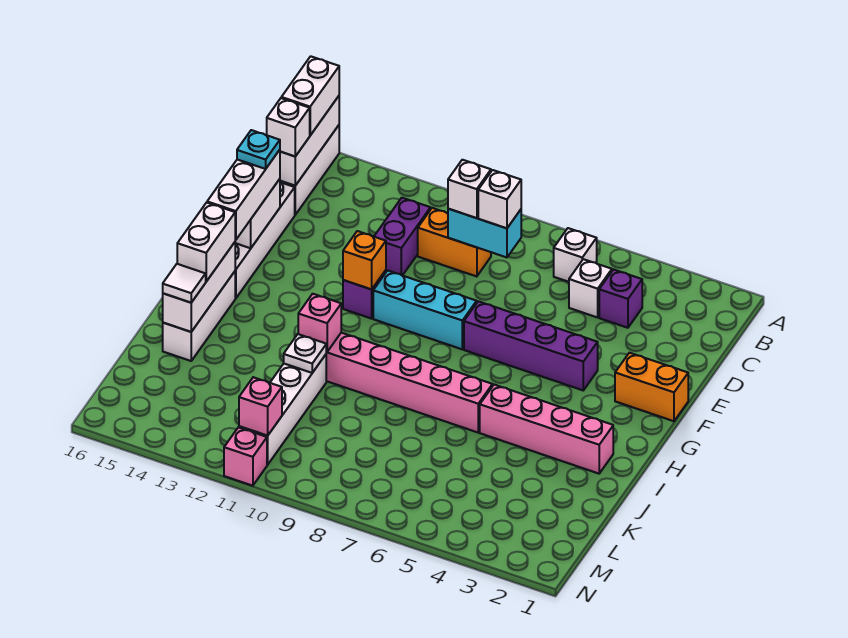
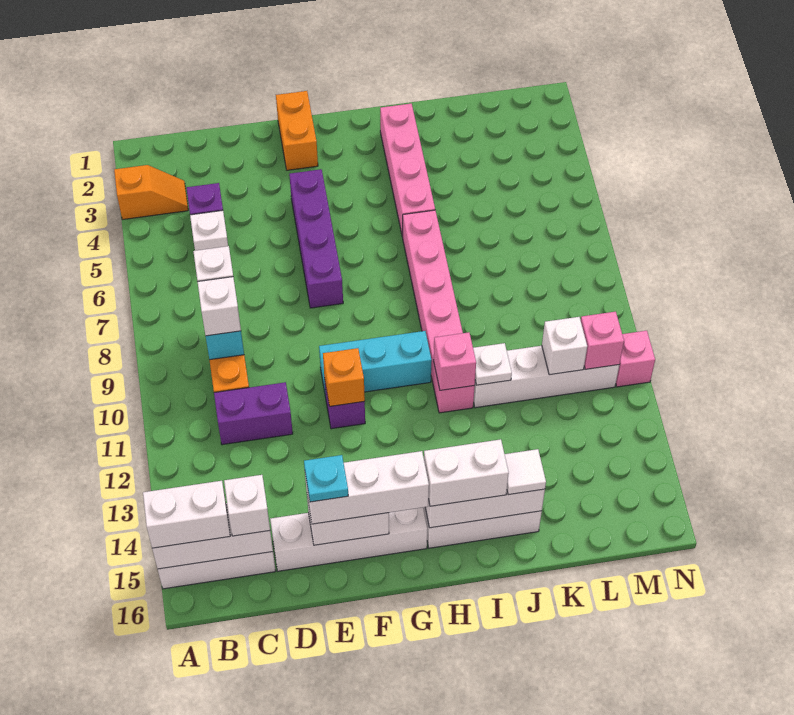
none -> orange slope A3:B3 level 1 top A
white brick B6 level 1 -> white brick L11 level 2
cyan brick F8:F10 level 1 -> cyan brick F10:H10 level 1

